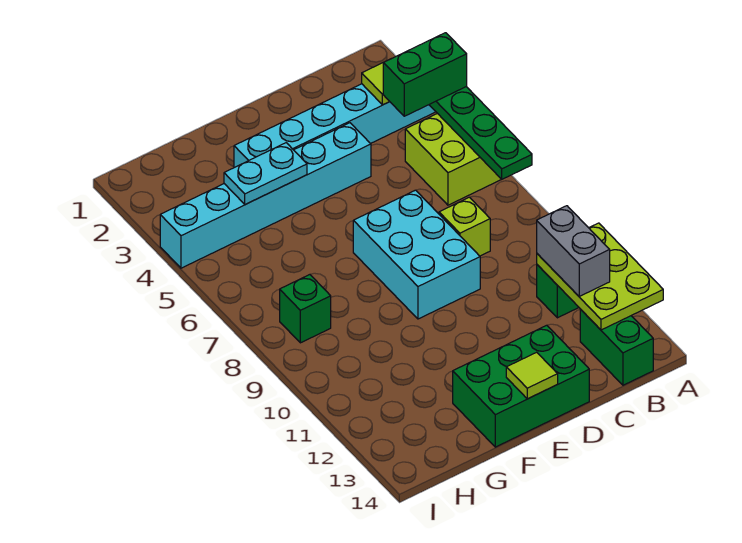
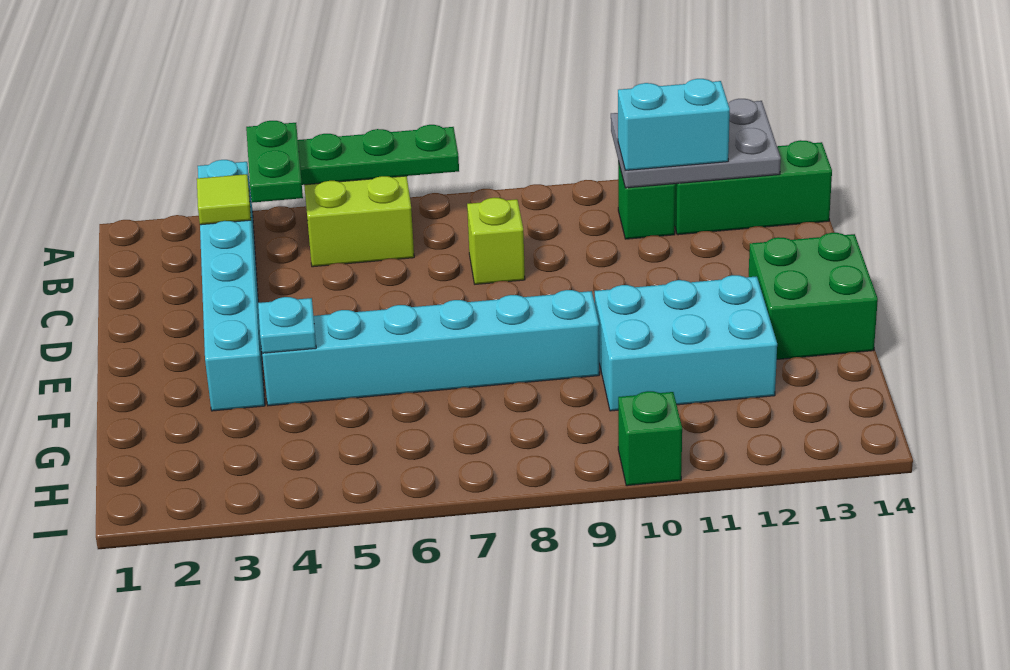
green brick A4:B4 level 3 -> green plate A4:B4 level 3
lime plate A11:B13 level 2 -> grey plate A11:B13 level 2
grey brick B11:B12 level 3 -> cyan brick B11:B12 level 3
green brick B13:B14 level 1 -> green brick B12:B14 level 1
cyan brick D4:I4 level 1 -> cyan brick F4:F9 level 1
cyan brick D7:E9 level 1 -> cyan brick F10:G12 level 1
green brick D13:F14 level 1 -> green brick E13:F14 level 1
lime tile E14 level 2 -> none
cyan plate F4:G4 level 2 -> cyan plate F4 level 2
green brick H8 level 1 -> green brick I10 level 1

